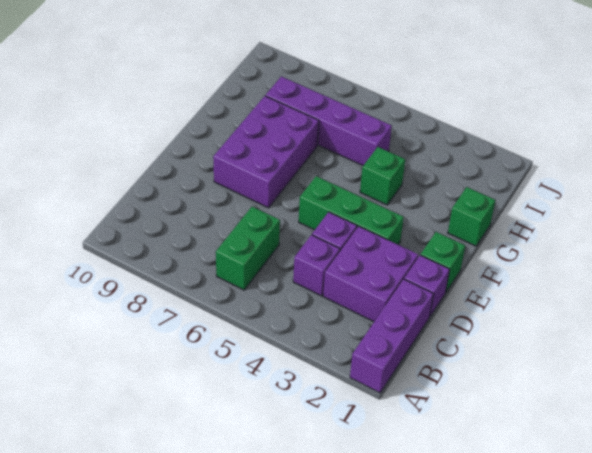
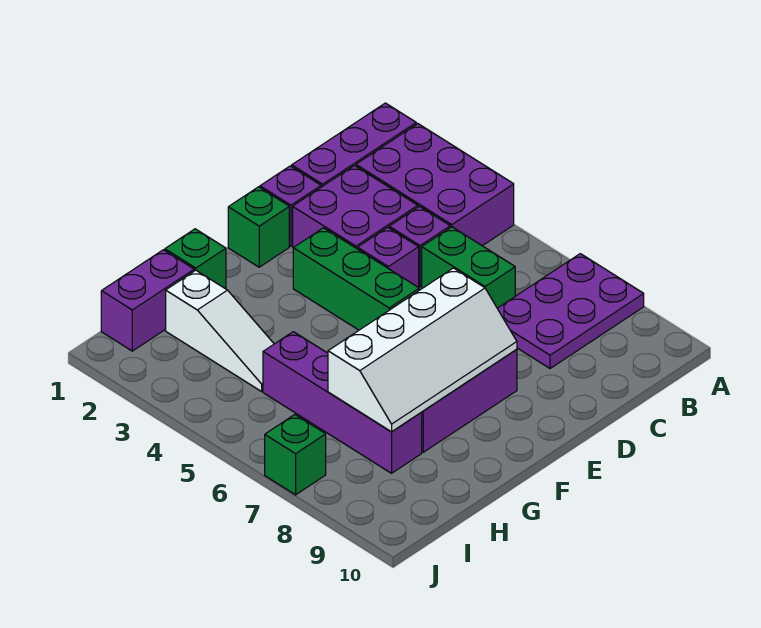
none -> purple brick A2:B4 level 1
none -> purple plate A7:C8 level 1
green brick B6:C6 level 1 -> green brick C5:C6 level 1
none -> white slope E7:H8 level 2 top 7
green brick G4 level 1 -> green brick J7 level 1
none -> purple brick H1:I1 level 1
none -> white slope H2:H4 level 1 top 2

